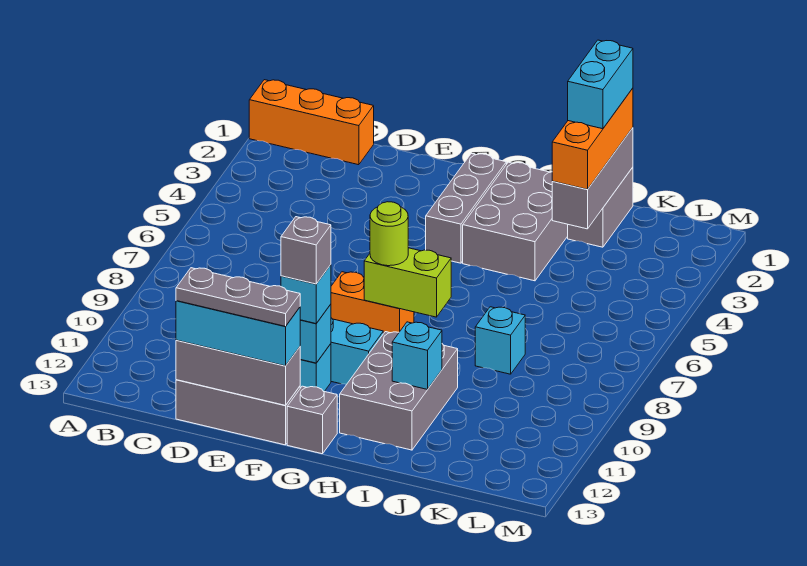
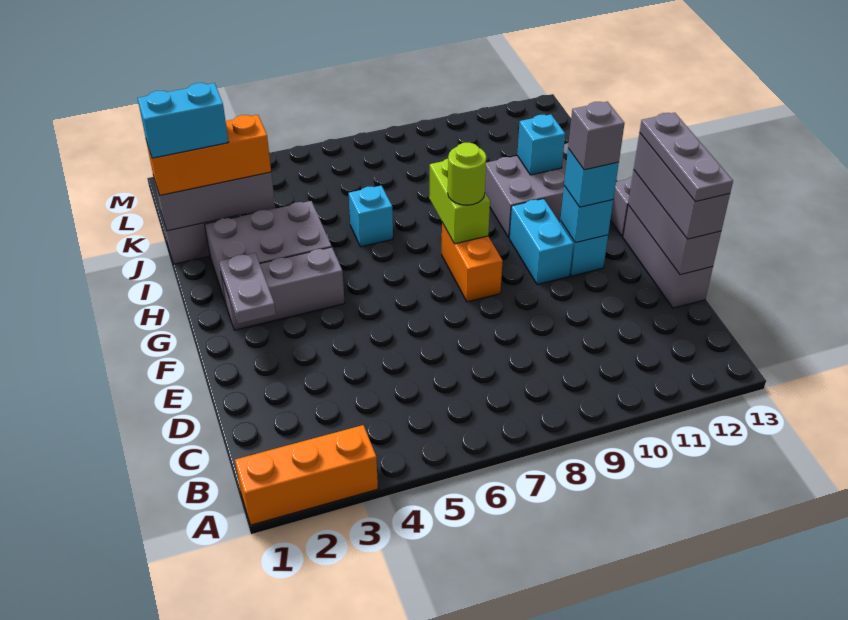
orange brick A1:C1 level 1 -> orange brick A1:A3 level 1
cyan brick D13:F13 level 3 -> grey brick D13:F13 level 3
none -> grey plate F2:G2 level 2
cyan brick J8 level 1 -> cyan brick I6 level 1

